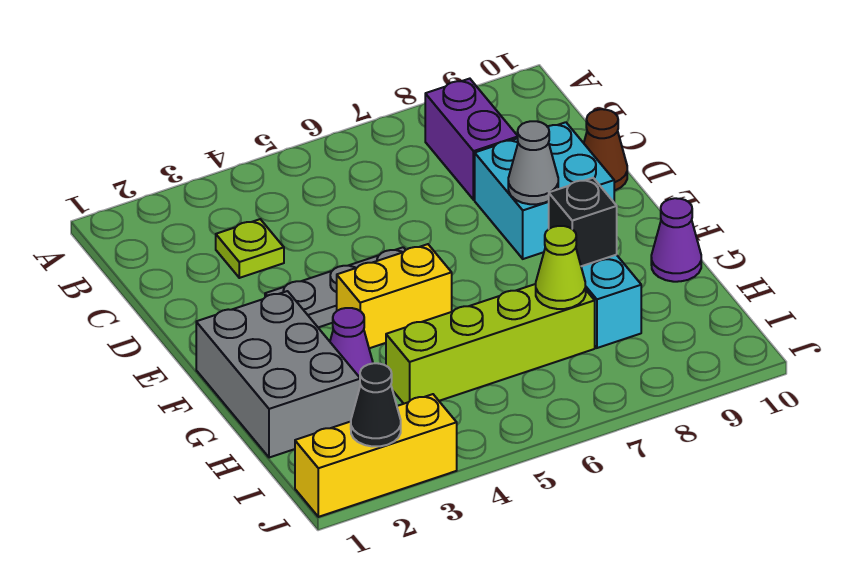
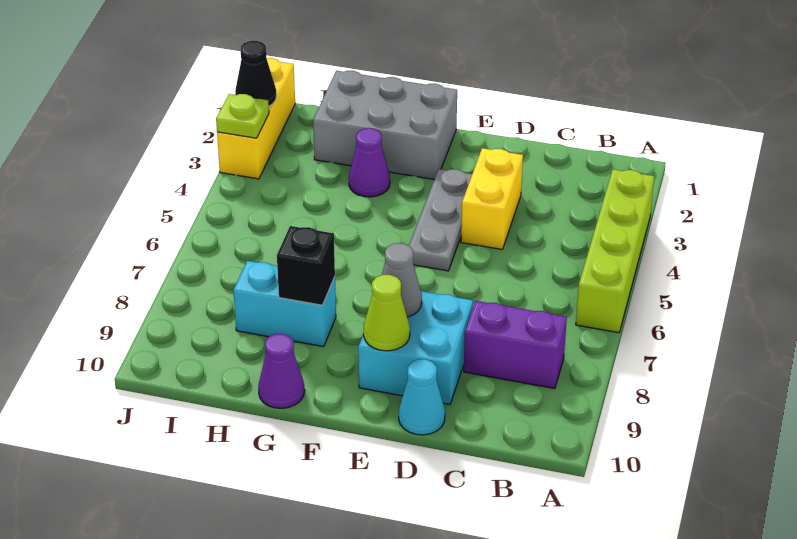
lime plate C3 level 1 -> lime plate J3 level 2
brown cone D10 level 1 -> cyan cone D10 level 1
yellow brick F4:F5 level 1 -> yellow brick D3:D4 level 1
lime brick H4:H7 level 1 -> lime brick A3:A6 level 1
lime cone H7 level 2 -> lime cone E9 level 2

